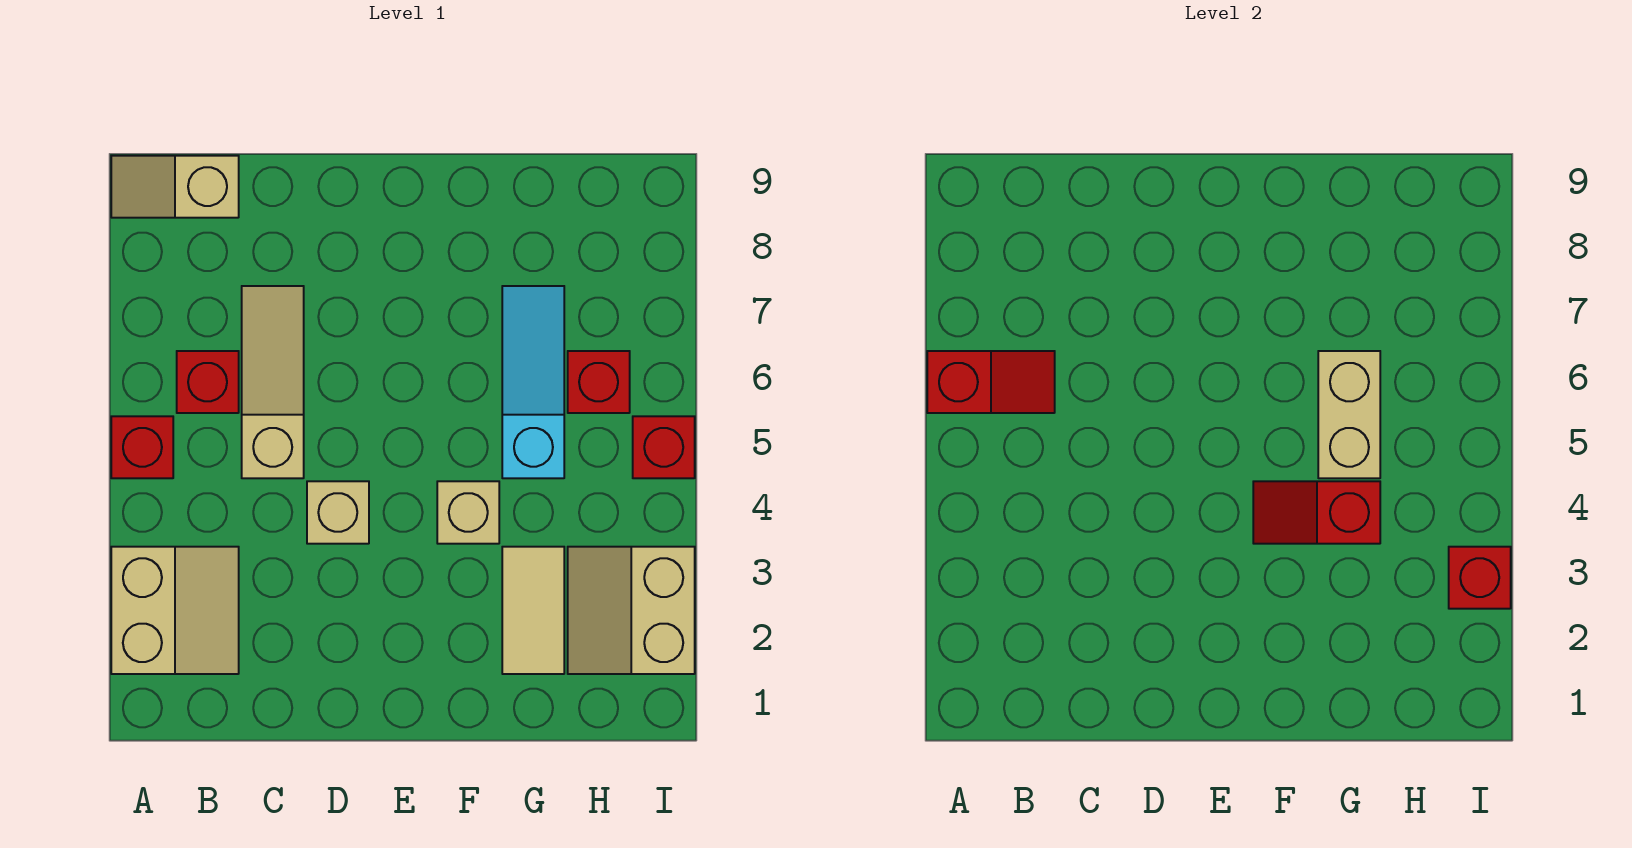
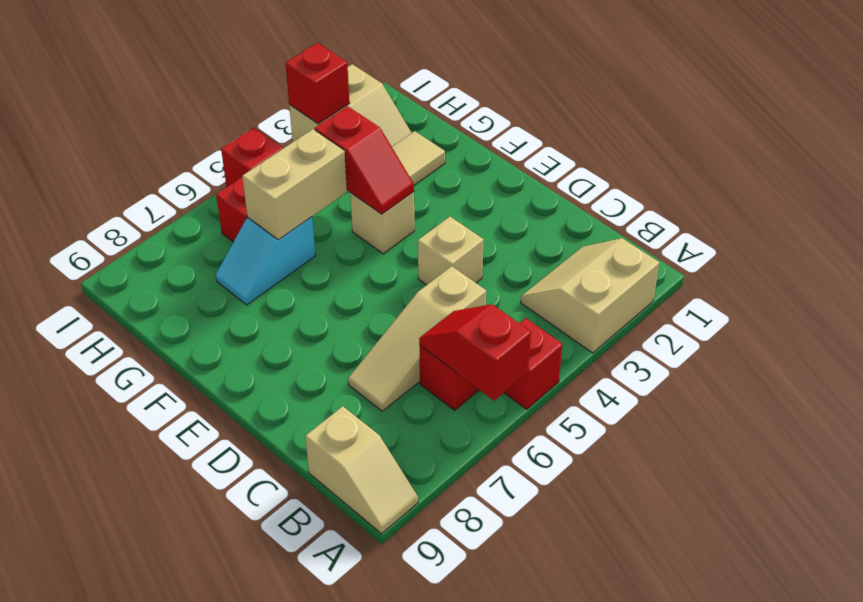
cyan slope G5:G7 level 1 top 5 -> cyan slope G6:G7 level 1 top 6

